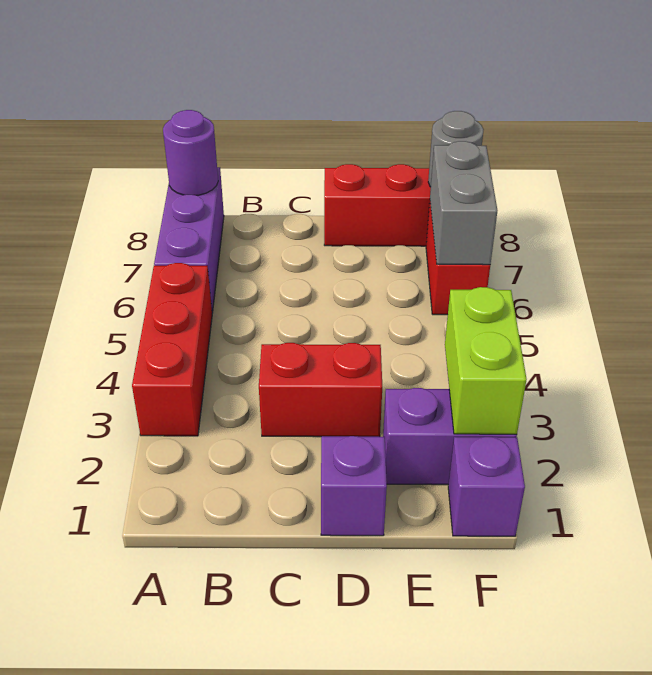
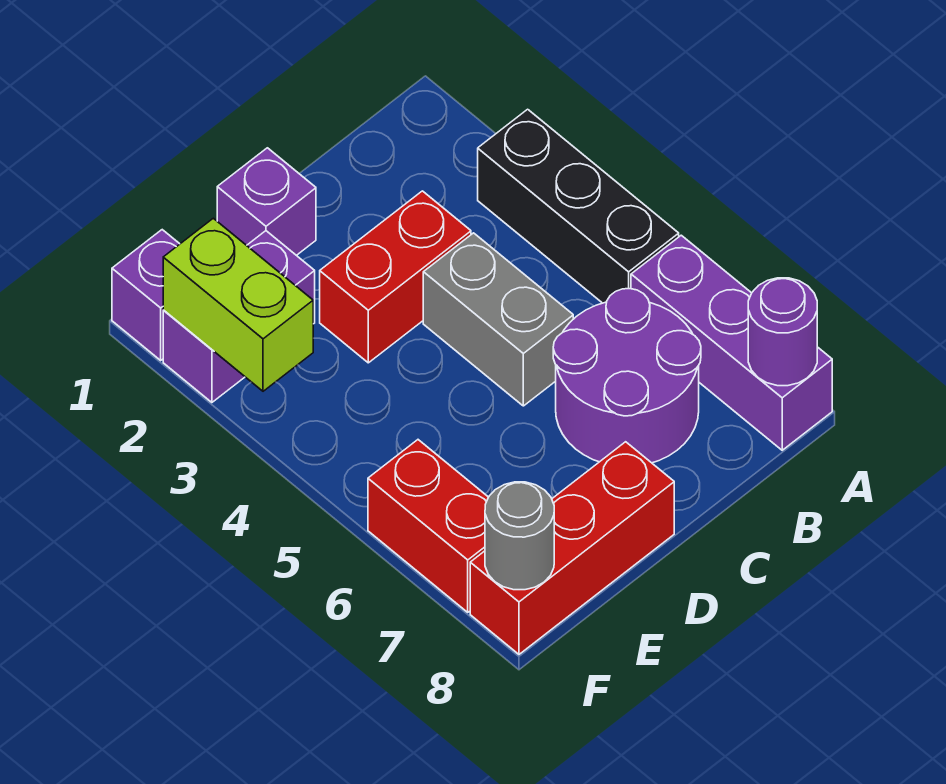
red brick A3:A5 level 1 -> black brick A3:A5 level 1
none -> purple round brick B6:C7 level 1
grey brick F6:F7 level 2 -> grey brick C4:C5 level 1

